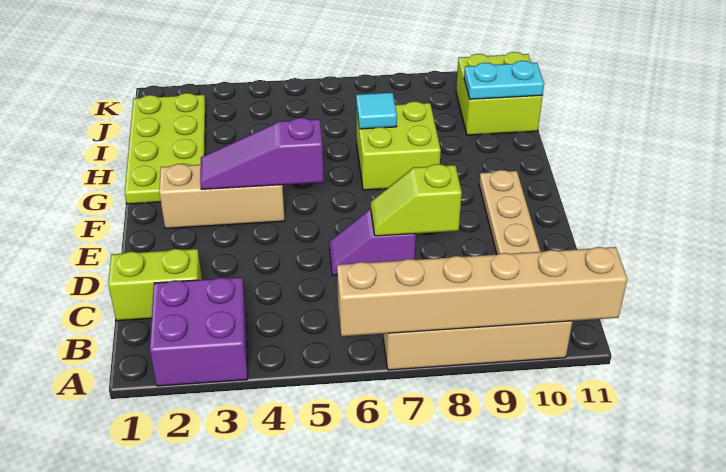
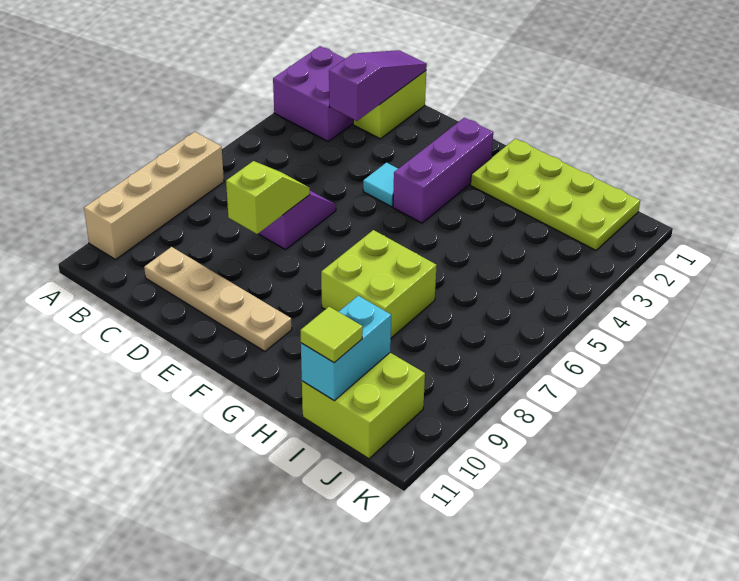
tan brick A6:A11 level 2 -> none
tan brick F2:F4 level 1 -> purple brick F2:F4 level 1
purple slope F3:F5 level 2 top 5 -> purple slope C1:C3 level 2 top 3
cyan tile H7 level 2 -> cyan tile E4 level 1
cyan plate I10:I11 level 2 -> cyan brick I10:I11 level 2
none -> lime tile I11 level 3

